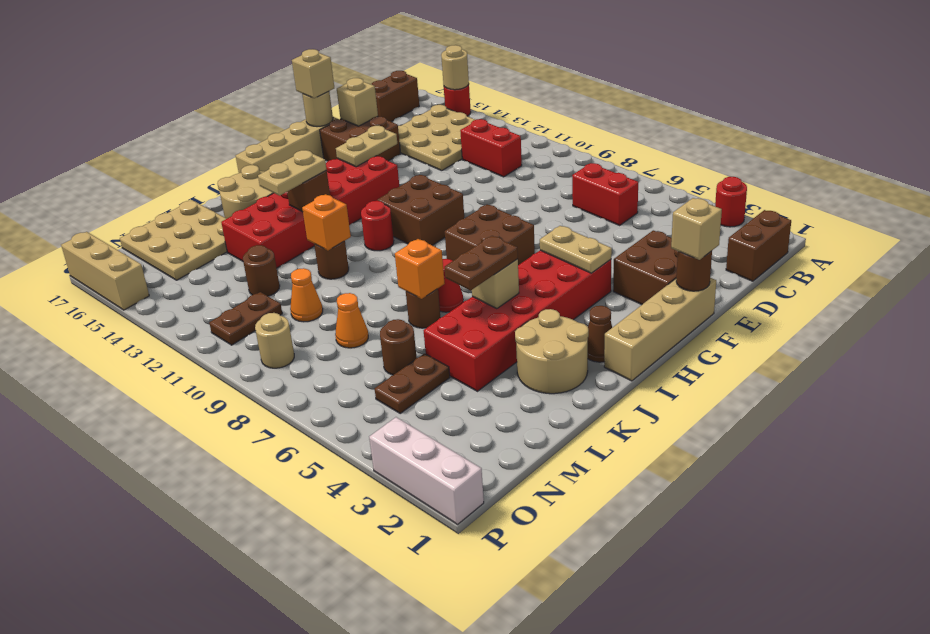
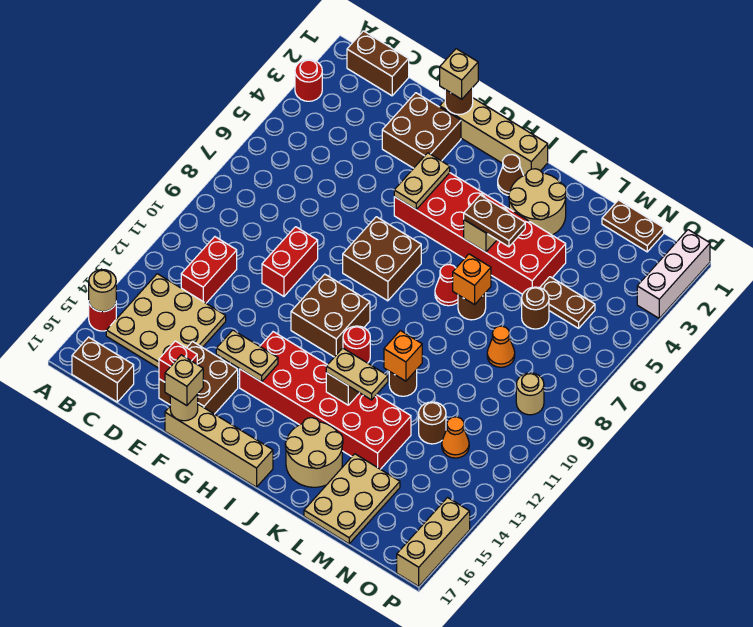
red brick C6:C7 level 1 -> red brick E9:E10 level 1
tan brick E16 level 2 -> red brick E16 level 2
tan plate L15:N17 level 1 -> tan plate L15:M17 level 1
orange cone M10 level 1 -> orange cone N12 level 1
brown plate N11:O11 level 1 -> brown plate M1:N1 level 1

